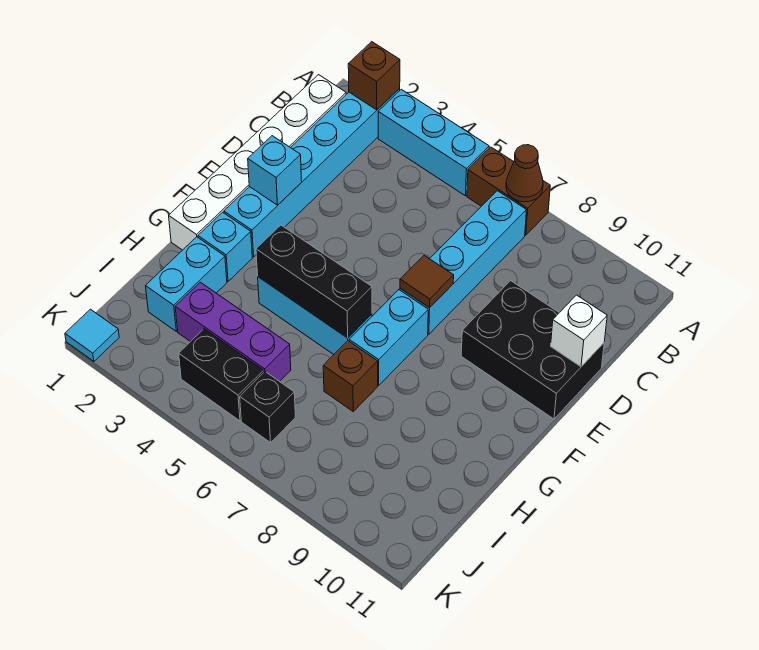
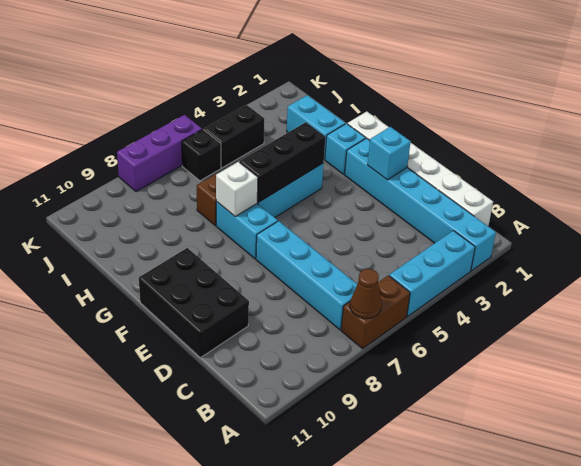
brown brick A2 level 2 -> none
black brick D9:E11 level 1 -> black brick D10:F11 level 1
white brick D11 level 2 -> white brick G7 level 2
brown tile E7 level 2 -> none
purple brick I3:I5 level 1 -> purple brick K6:K8 level 1
cyan tile K1 level 1 -> none

